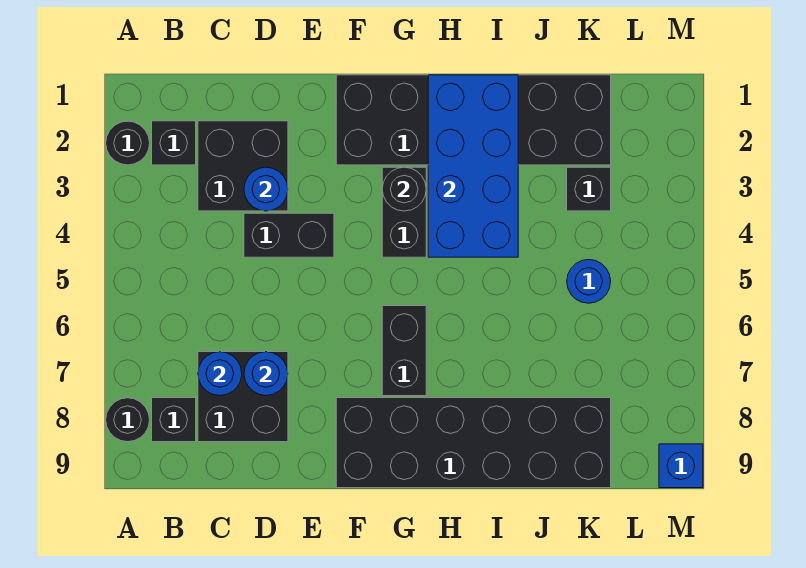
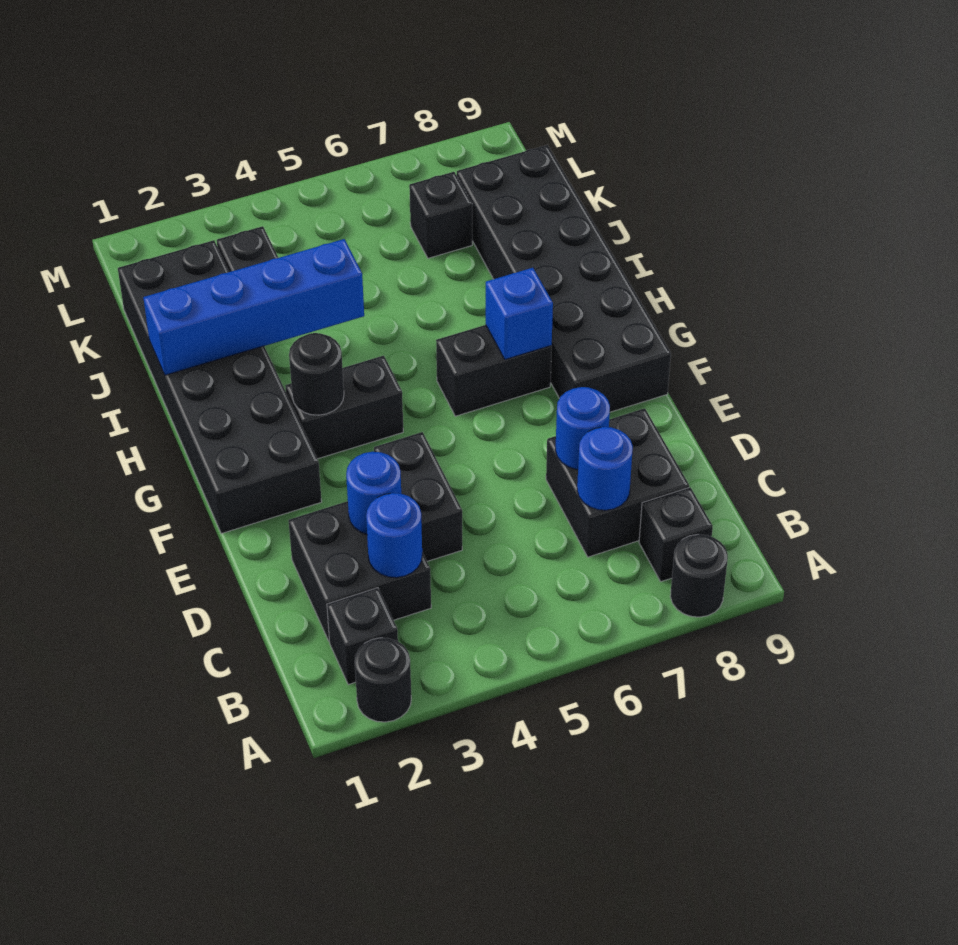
blue brick H1:I4 level 2 -> blue brick I1:I4 level 2
blue round brick K5 level 1 -> blue round brick C3 level 2
none -> black brick K7 level 1
blue brick M9 level 1 -> blue brick G7 level 2

